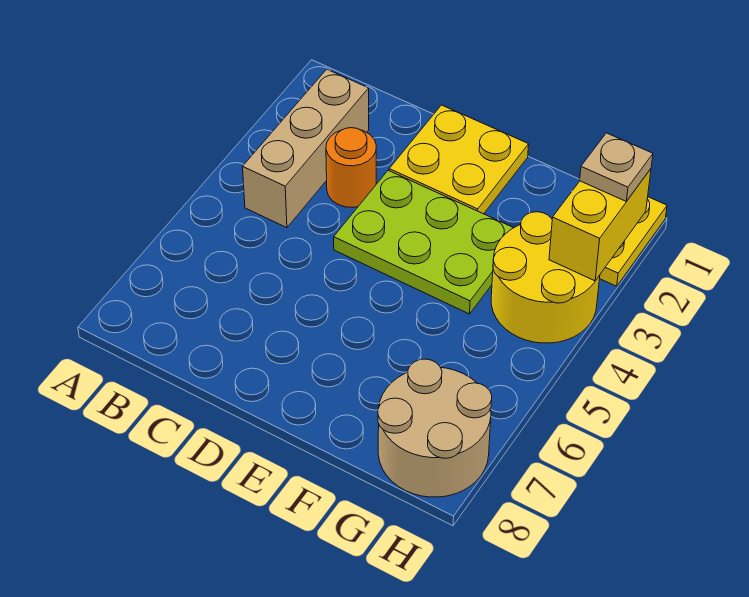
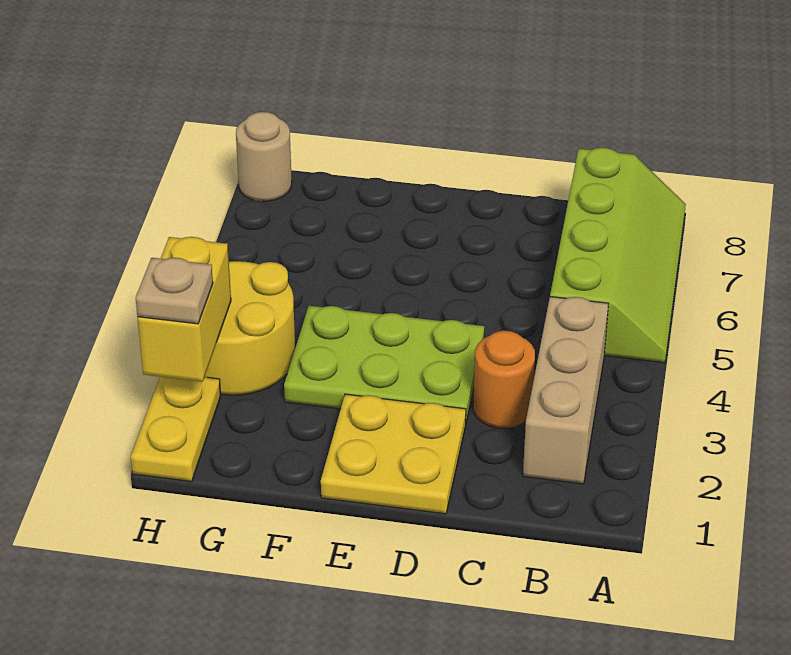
none -> lime slope A5:B8 level 1 top B
tan round brick G7:H8 level 1 -> tan round brick H8 level 1

